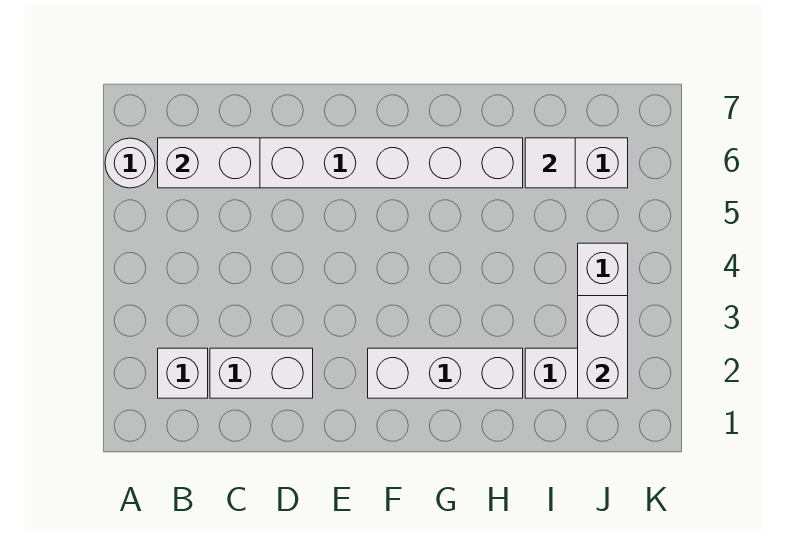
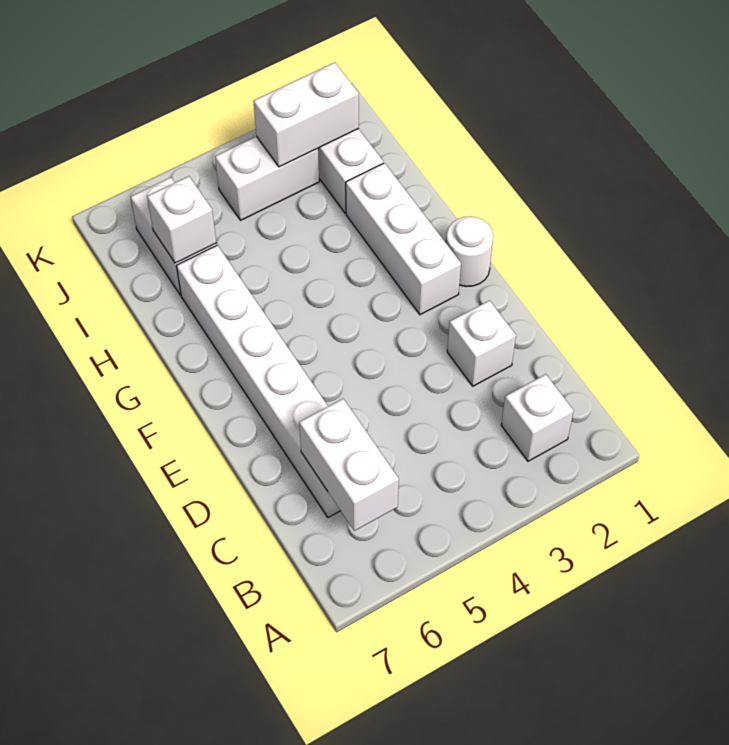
white round brick A6 level 1 -> white round brick F1 level 1
white brick C2:D2 level 1 -> white brick D2 level 1
white tile I6 level 2 -> white brick I6 level 2

